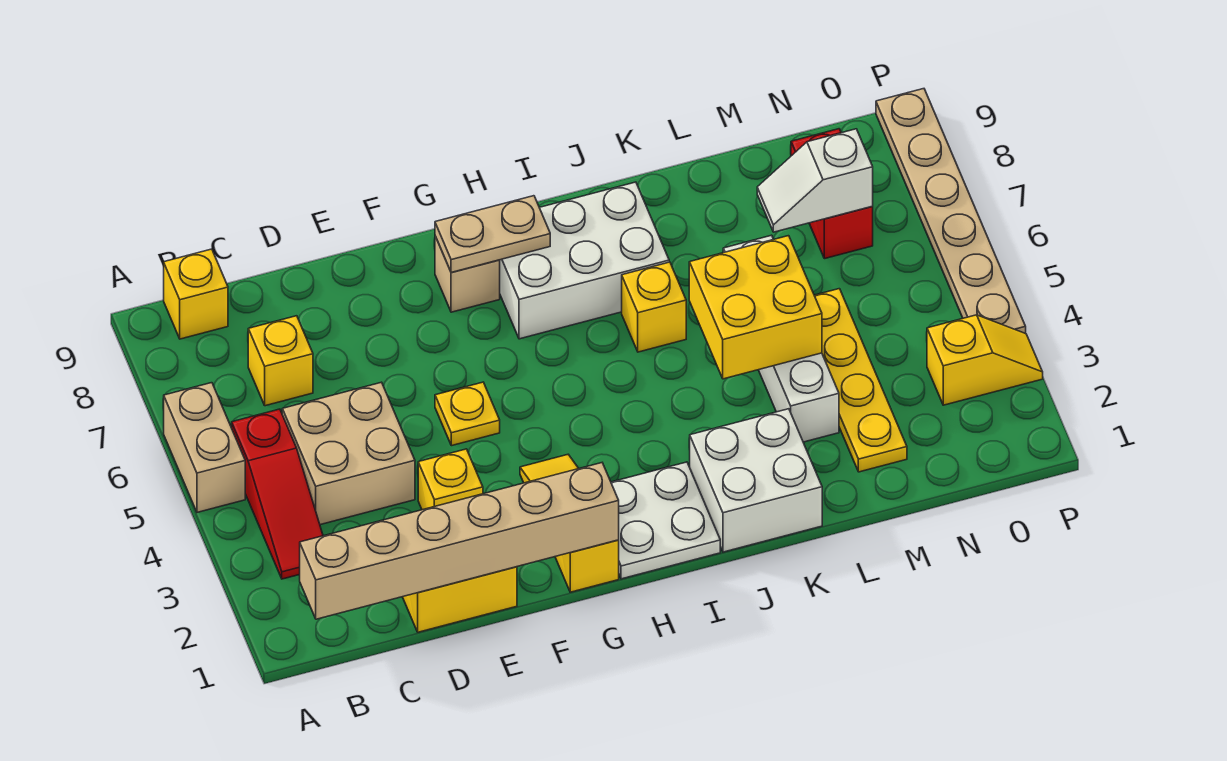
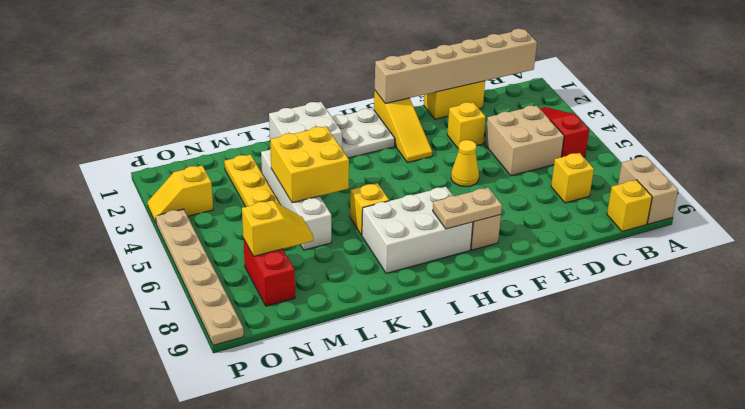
tan brick A5:A6 level 1 -> tan brick A8:A9 level 1
yellow plate F5 level 1 -> yellow cone F5 level 1
white slope M7:N7 level 2 top N -> yellow slope M7:N7 level 2 top N

